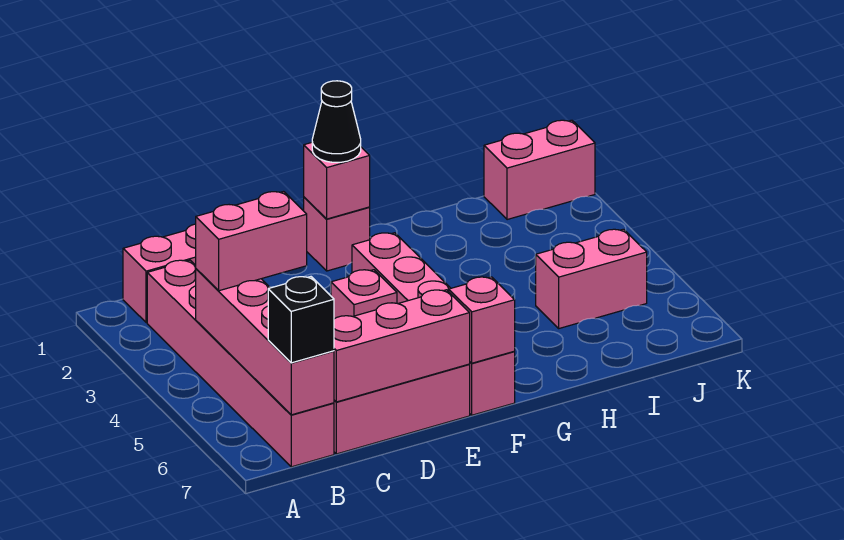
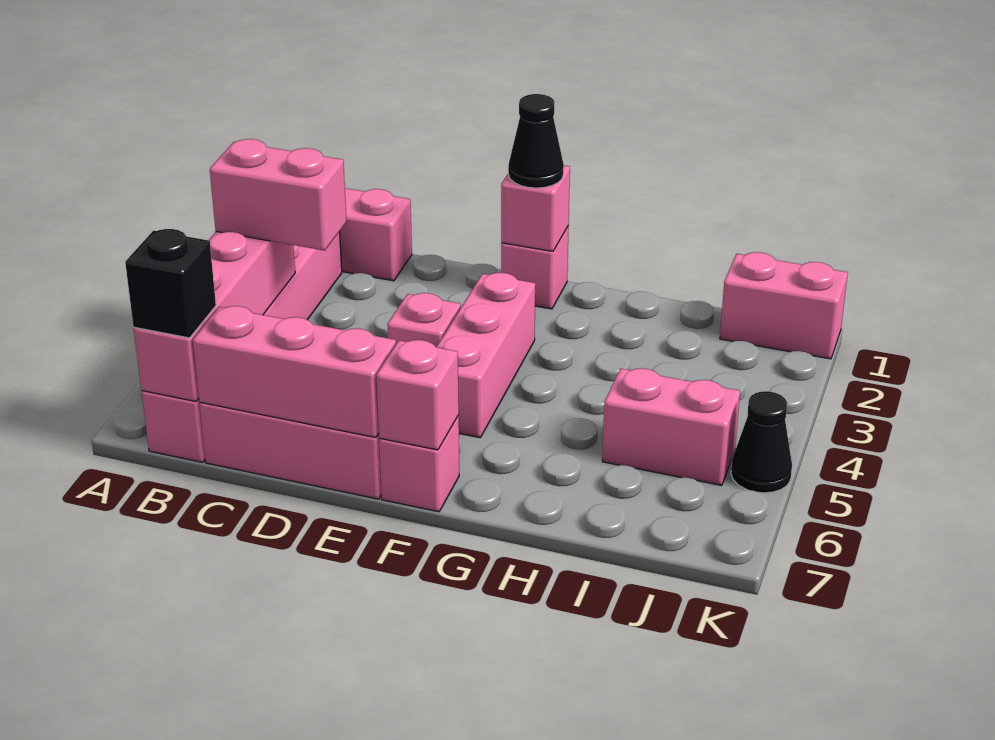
none -> black cone K5 level 1

